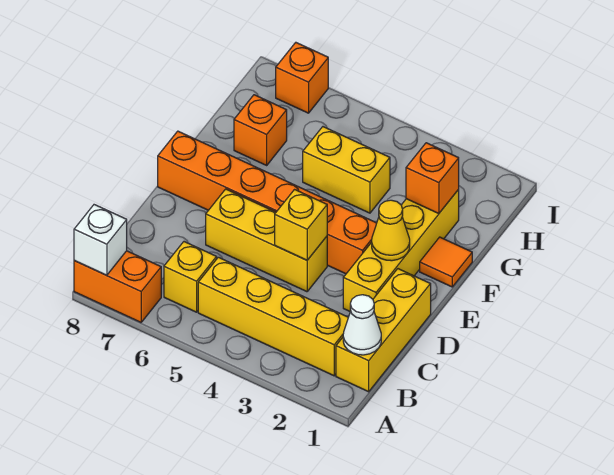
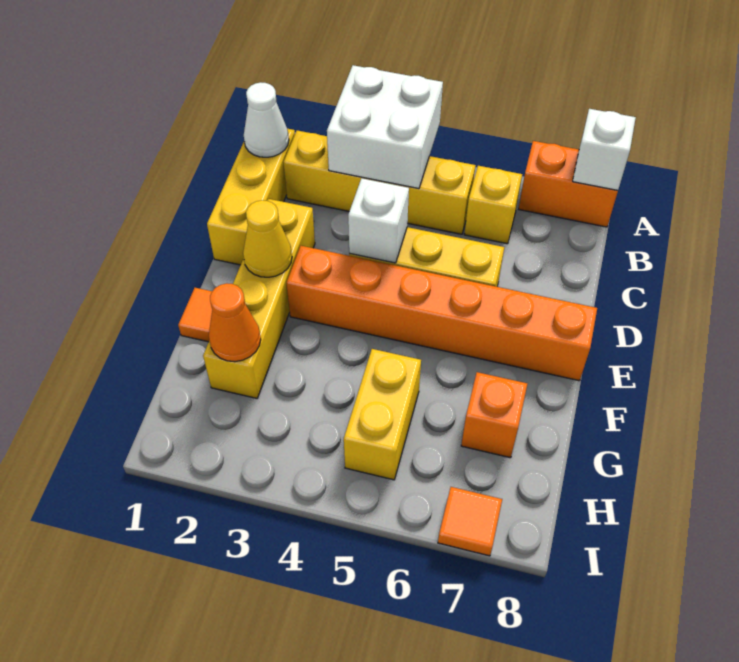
none -> white brick A3:B4 level 2
yellow brick D4 level 2 -> white brick D4 level 2
orange brick G2 level 2 -> orange cone G2 level 2
yellow brick G4:G5 level 1 -> yellow brick G5:H5 level 1
orange brick I7 level 1 -> orange tile I7 level 1

